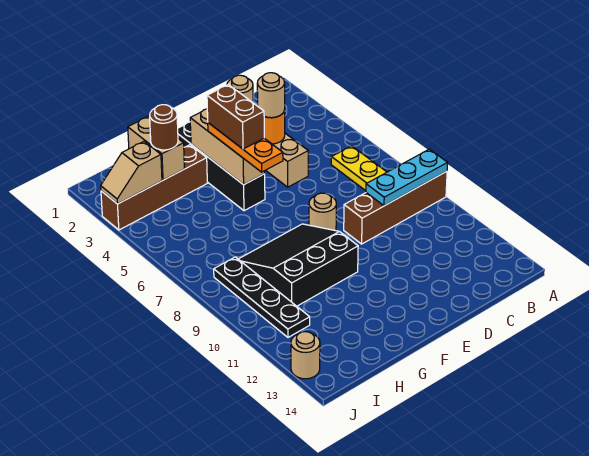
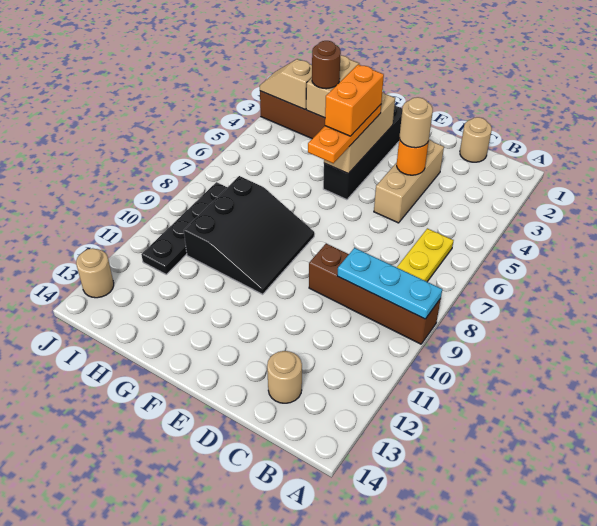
tan round brick E8 level 1 -> tan round brick C13 level 1
brown brick F4:F5 level 4 -> orange brick F4:F5 level 4
black slope F8:H10 level 1 top 10 -> black slope F8:H10 level 1 top H

